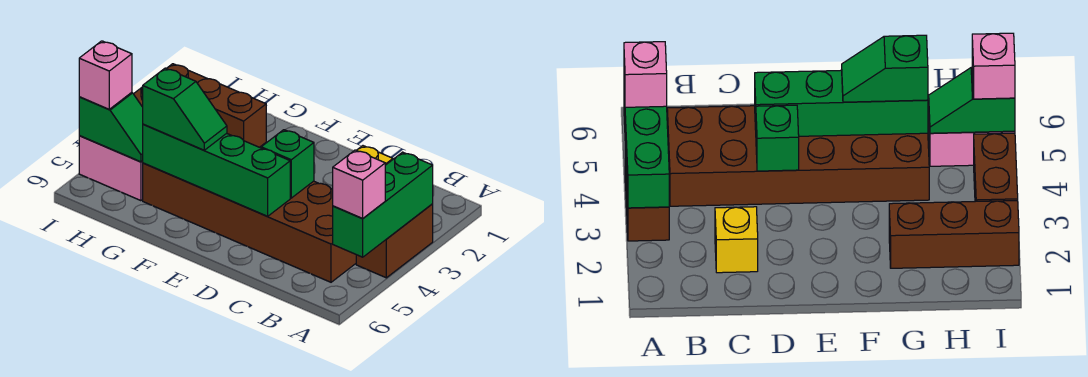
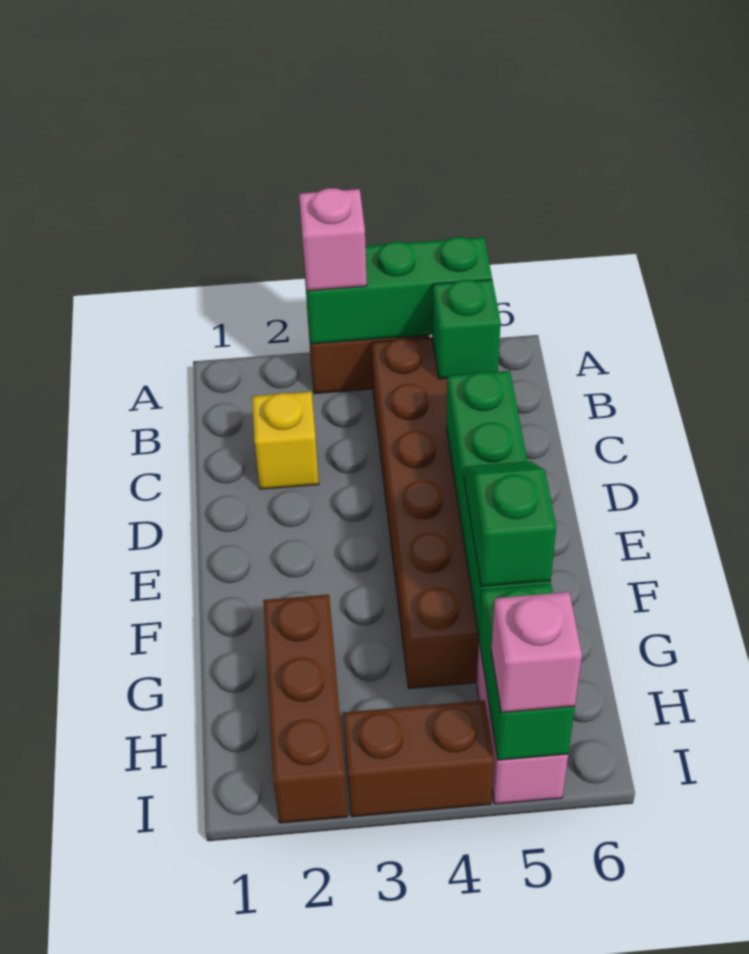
pink brick A5 level 3 -> pink brick A3 level 3
green brick D4 level 2 -> green brick B5 level 2
green slope H5:I5 level 2 top I -> green brick H5:I5 level 2

